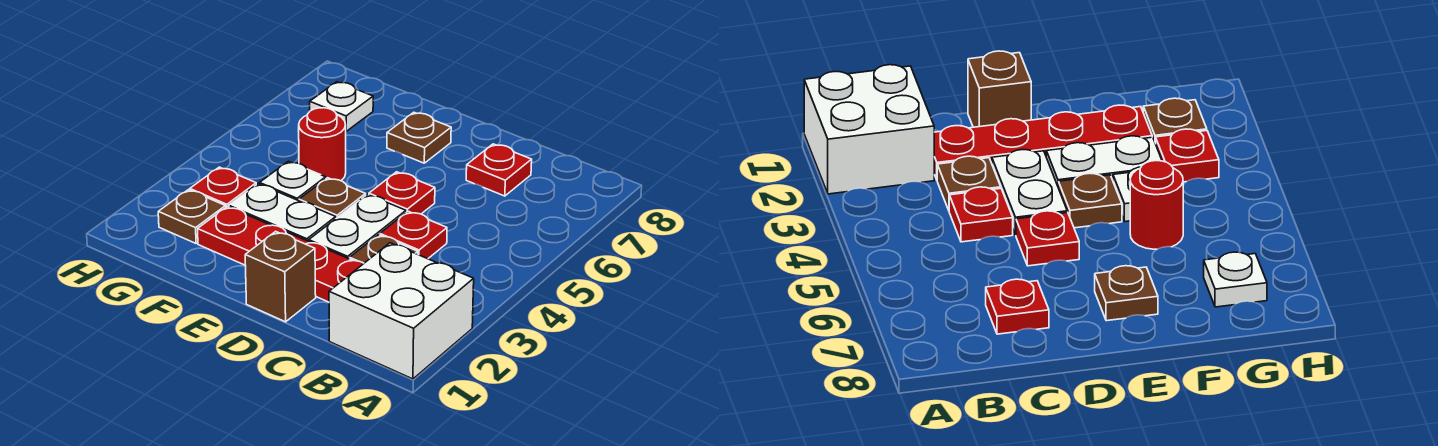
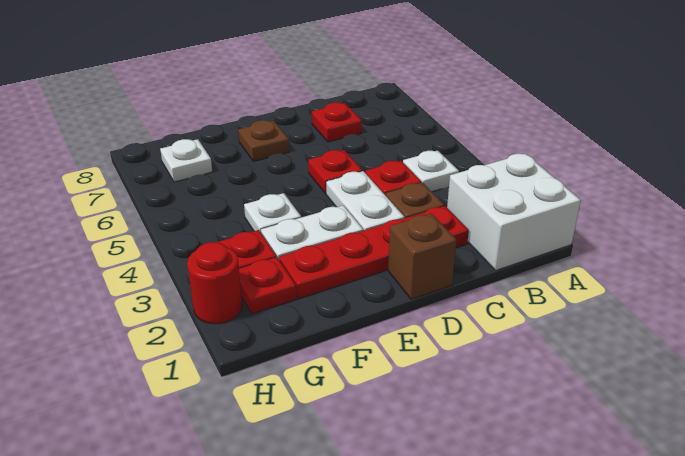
none -> white plate B4 level 1
brown plate E4 level 1 -> none
red round brick F5 level 1 -> red round brick H2 level 1
brown plate G2 level 1 -> red plate G2 level 1

